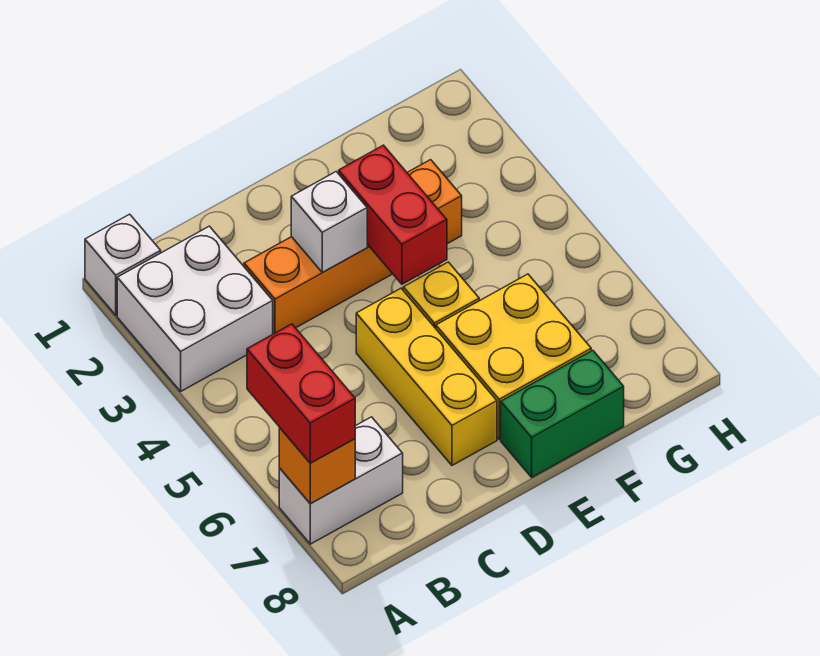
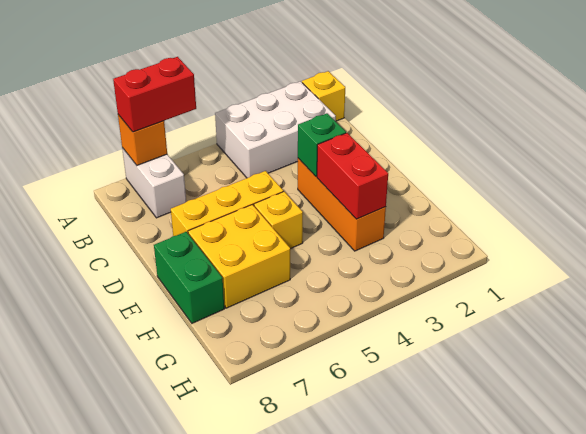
white brick A1 level 1 -> yellow brick A1 level 1
white brick A2:B3 level 1 -> white brick A2:B4 level 1
orange brick C3:F3 level 1 -> orange brick D3:F3 level 1
white brick D3 level 2 -> green brick D3 level 2
red brick E3:E4 level 2 -> red brick E3:F3 level 2

